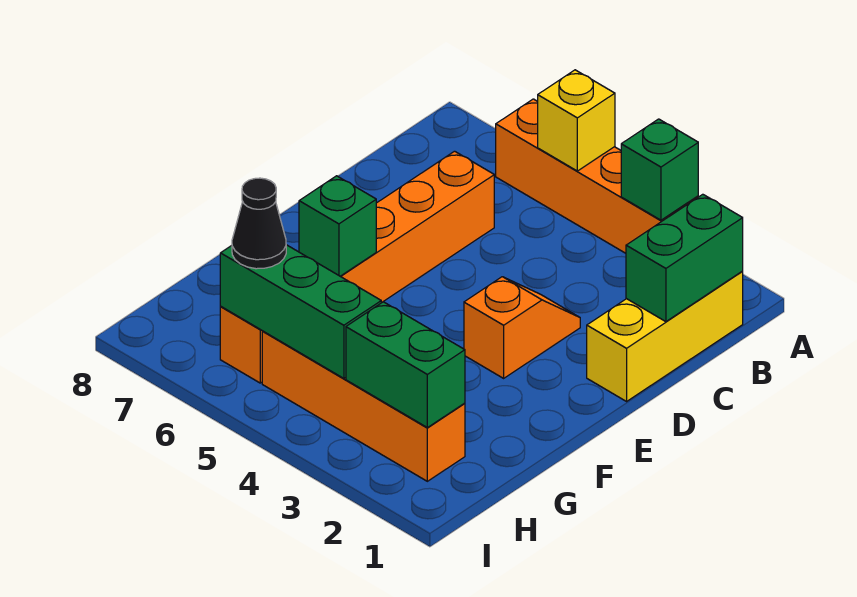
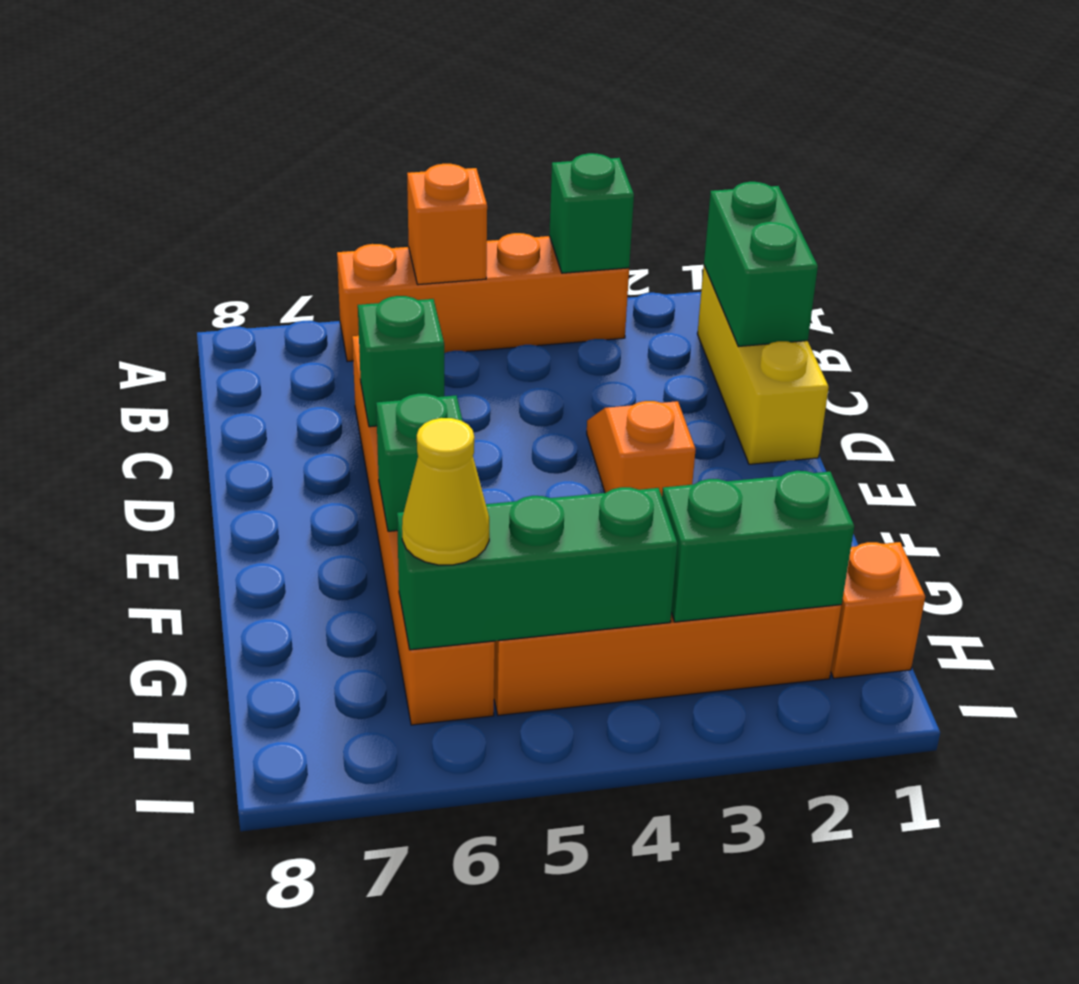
yellow brick A5 level 2 -> orange brick A5 level 2
none -> green brick D6 level 2
none -> orange brick H1 level 1
black cone H6 level 3 -> yellow cone H6 level 3

